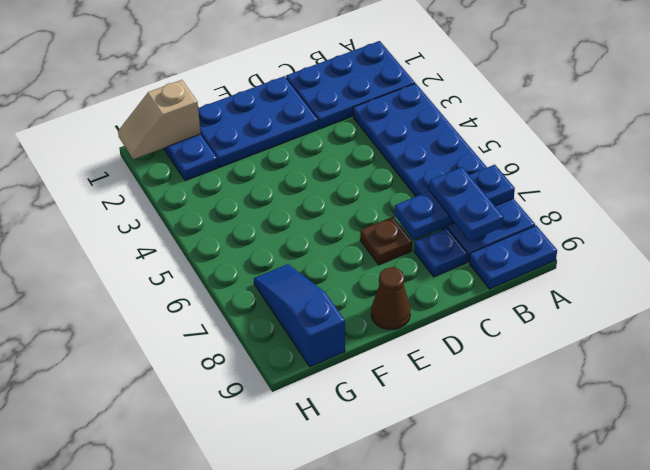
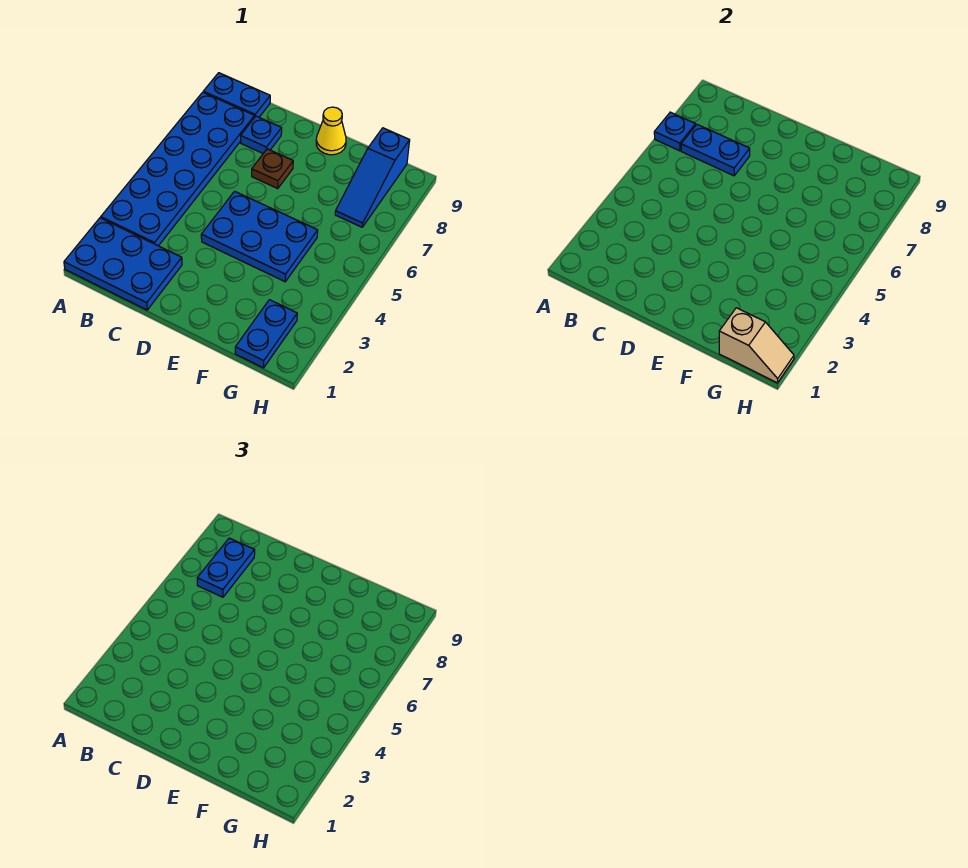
blue plate D1:F2 level 1 -> blue plate D4:F5 level 1
brown cone E9 level 1 -> yellow cone E9 level 1

